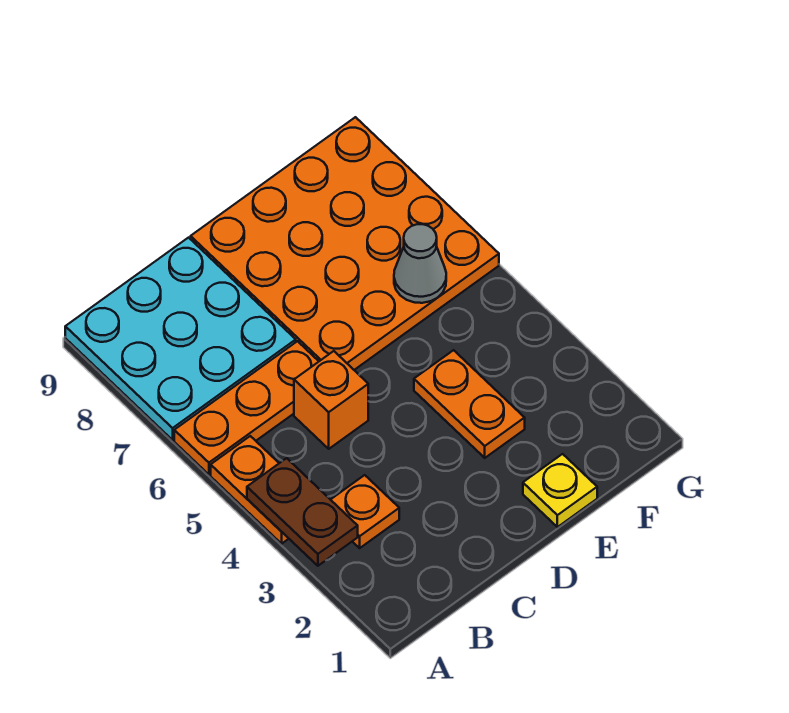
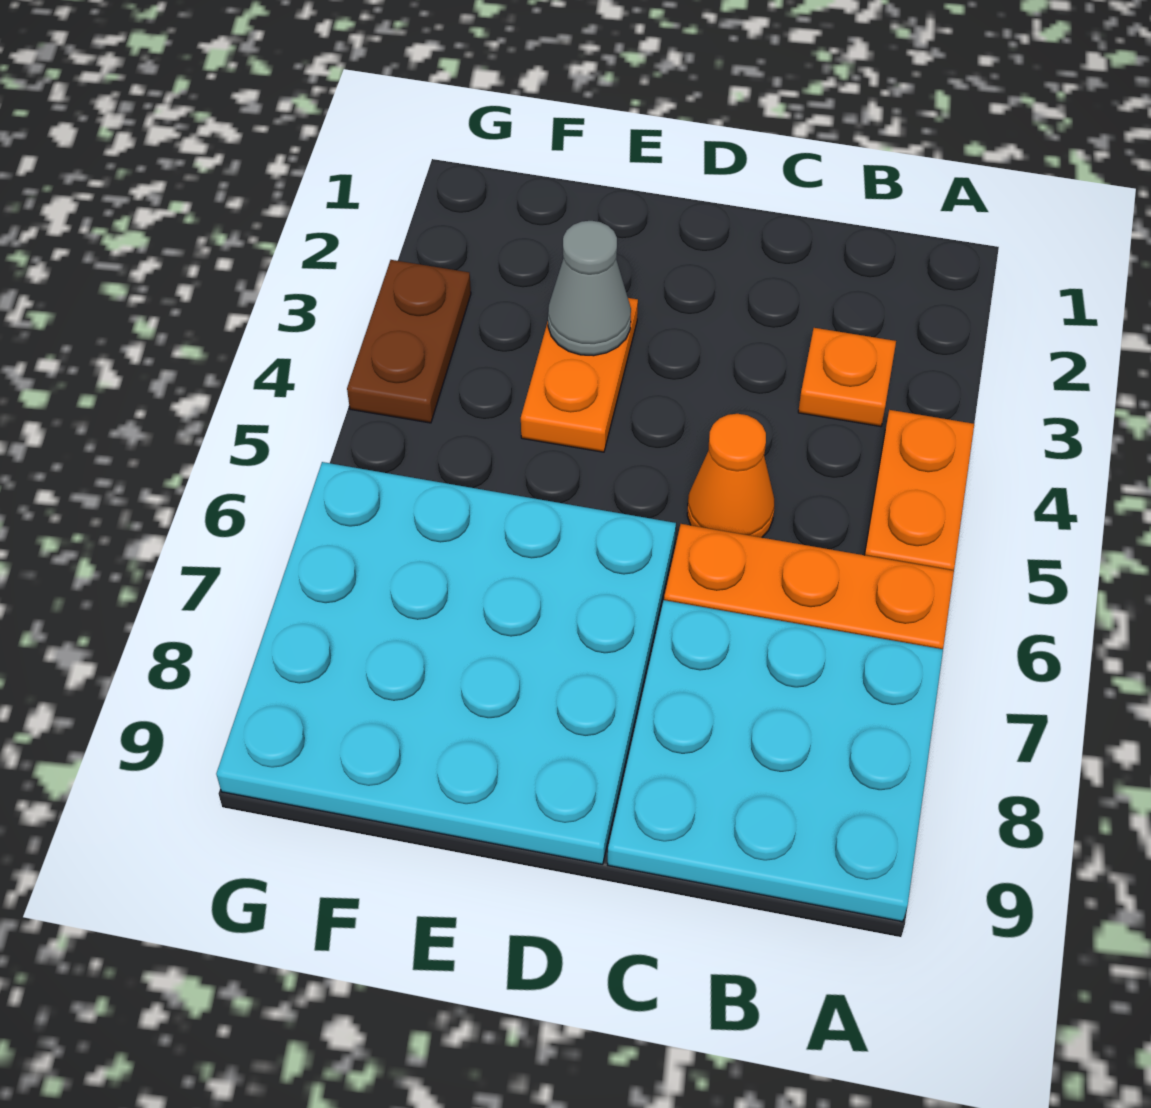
brown plate A3:A4 level 2 -> brown plate G3:G4 level 1
orange brick C5 level 1 -> orange cone C5 level 1
orange plate D6:G9 level 1 -> cyan plate D6:G9 level 1
yellow plate E1 level 1 -> none
grey cone F6 level 2 -> grey cone E3 level 2

